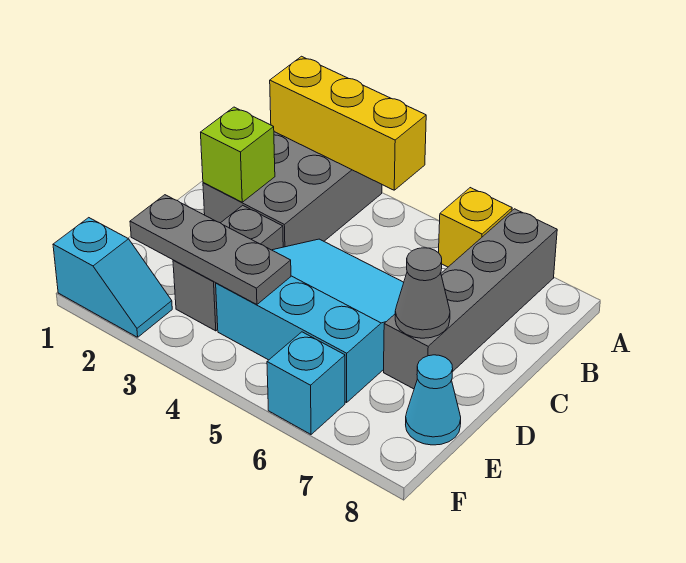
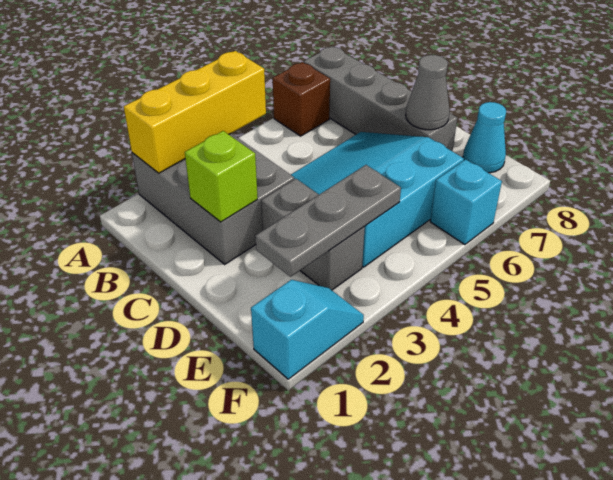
yellow brick A6 level 1 -> brown brick A6 level 1

